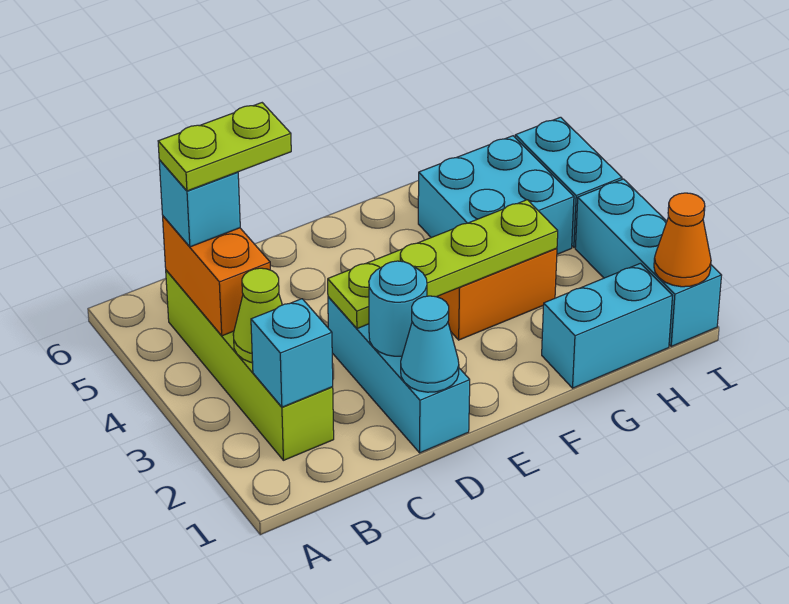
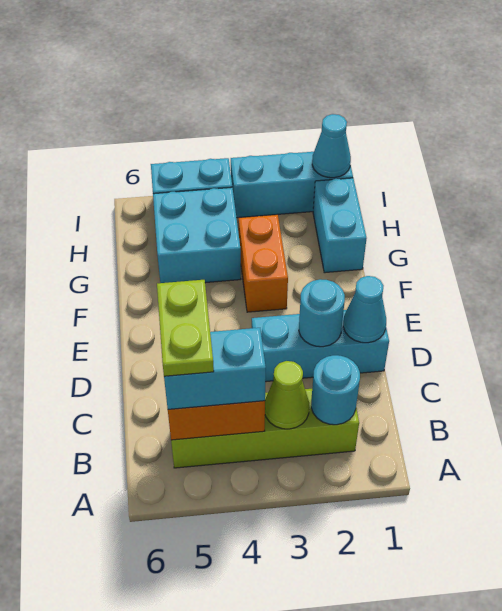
cyan brick B2 level 2 -> cyan round brick B2 level 2
cyan brick B5 level 3 -> cyan brick B4:B5 level 3
lime plate D3:G3 level 2 -> none
orange cone I1 level 2 -> cyan cone I1 level 2

